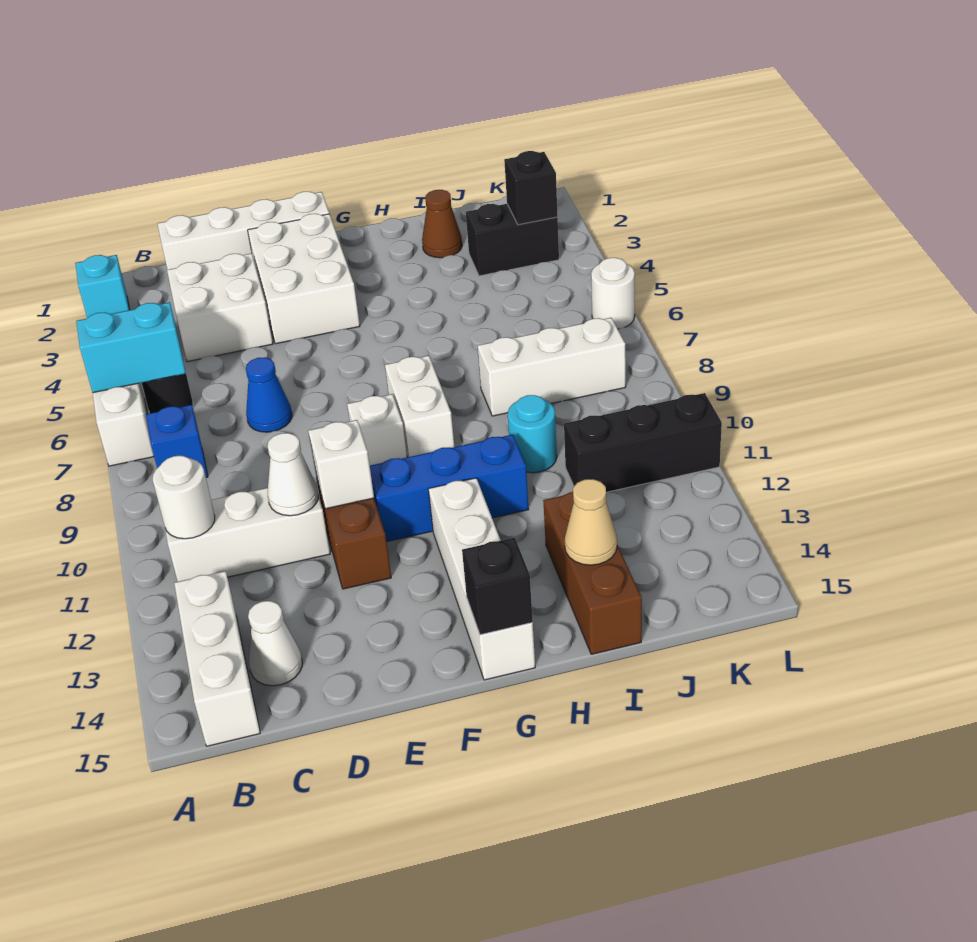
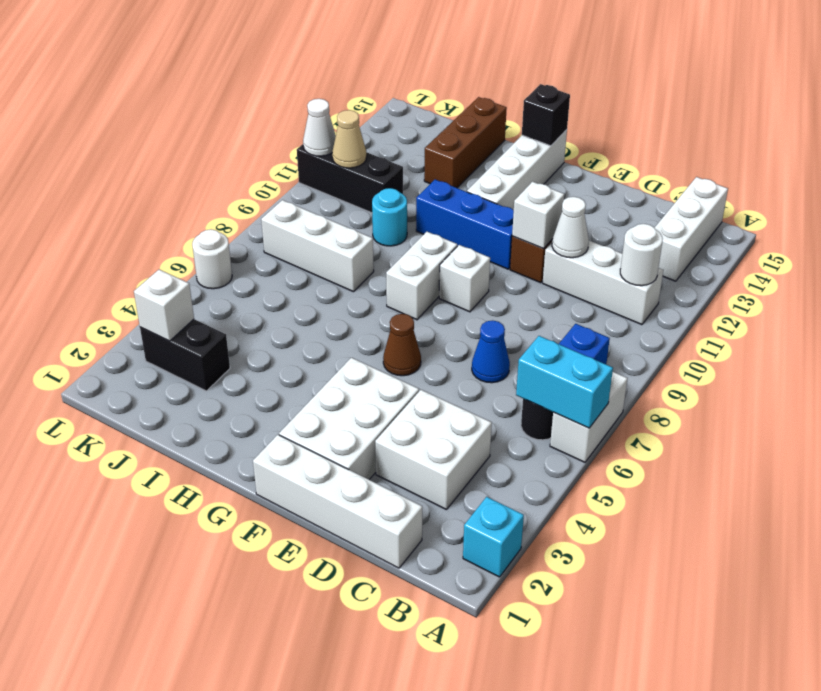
white cone C14 level 1 -> white cone L11 level 2
brown cone I2 level 1 -> brown cone F6 level 1
tan cone I14 level 2 -> tan cone K11 level 2
black brick K3 level 2 -> white brick K3 level 2

